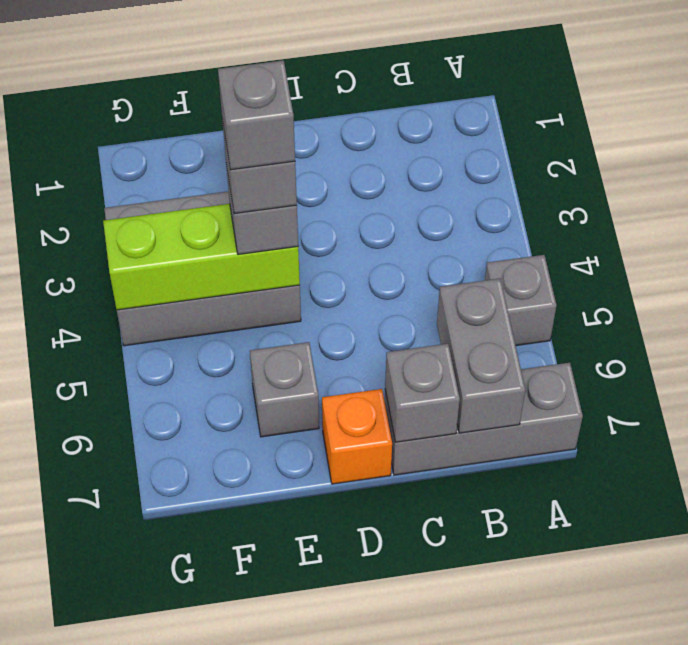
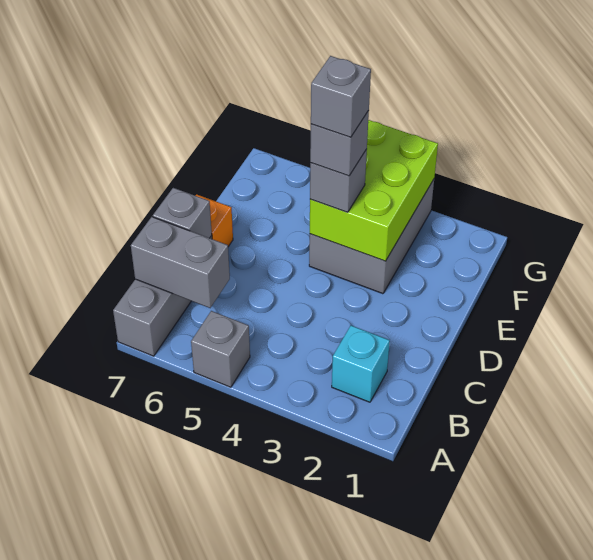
none -> cyan brick B2 level 1
lime brick E4:G4 level 2 -> lime brick E3:G4 level 2
grey brick E6 level 1 -> none

